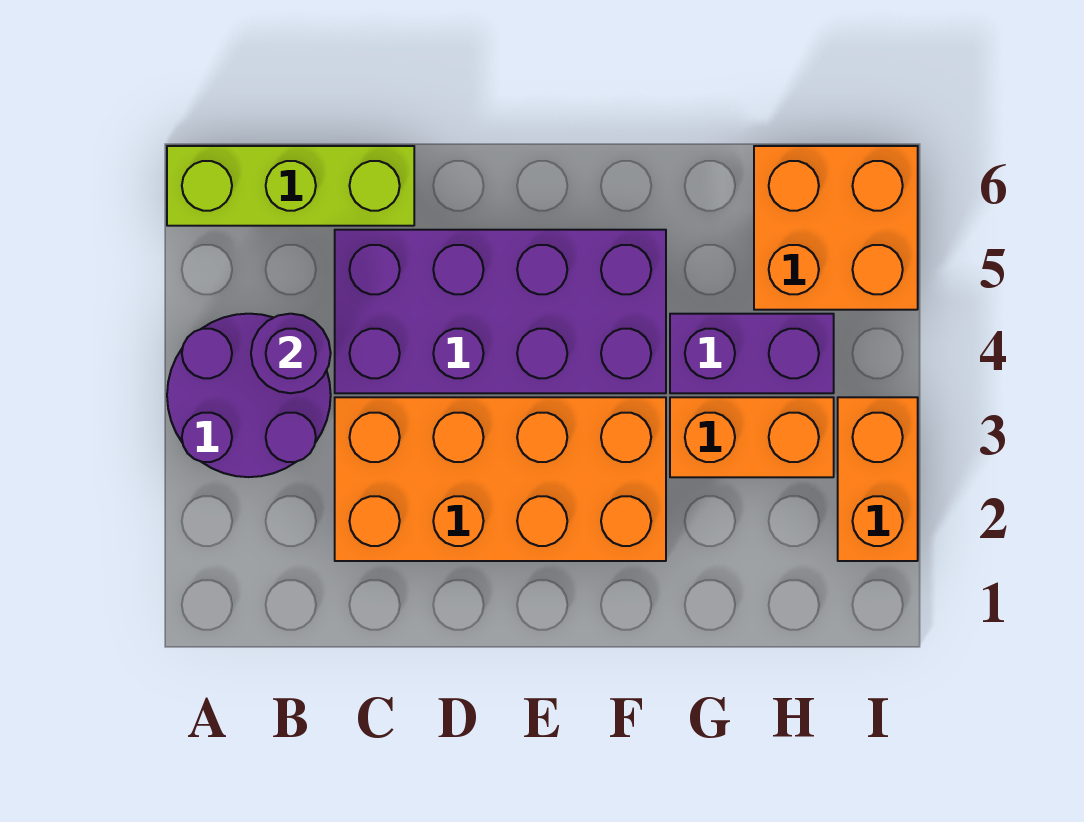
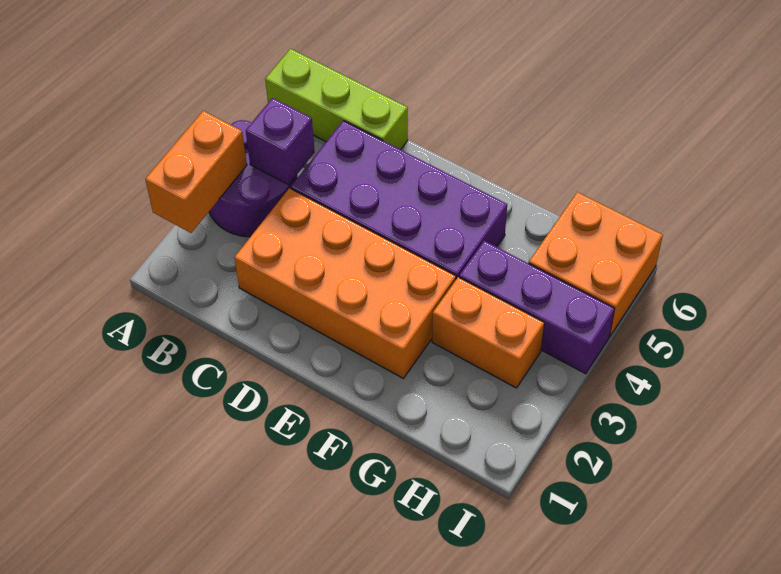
purple round brick B4 level 2 -> purple brick B4 level 2
purple brick G4:H4 level 1 -> purple brick G4:I4 level 1
orange brick I2:I3 level 1 -> orange brick A2:A3 level 2

